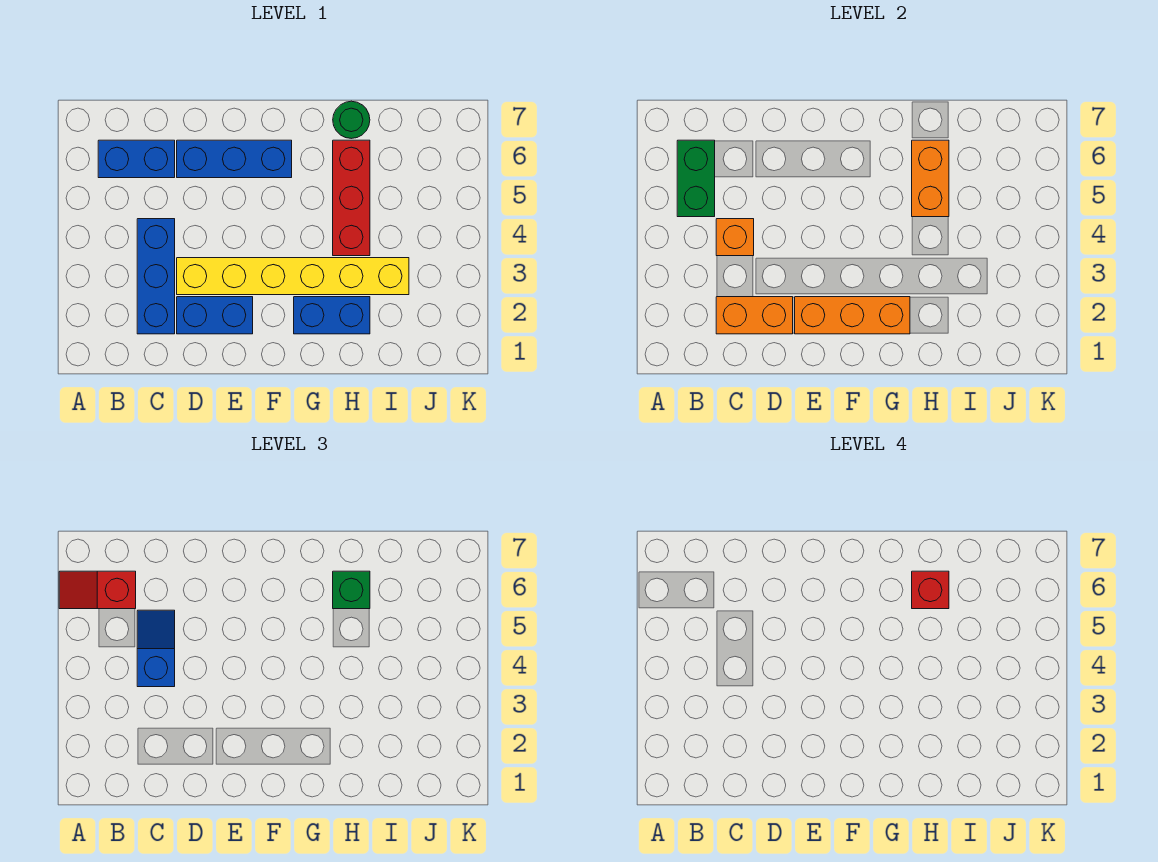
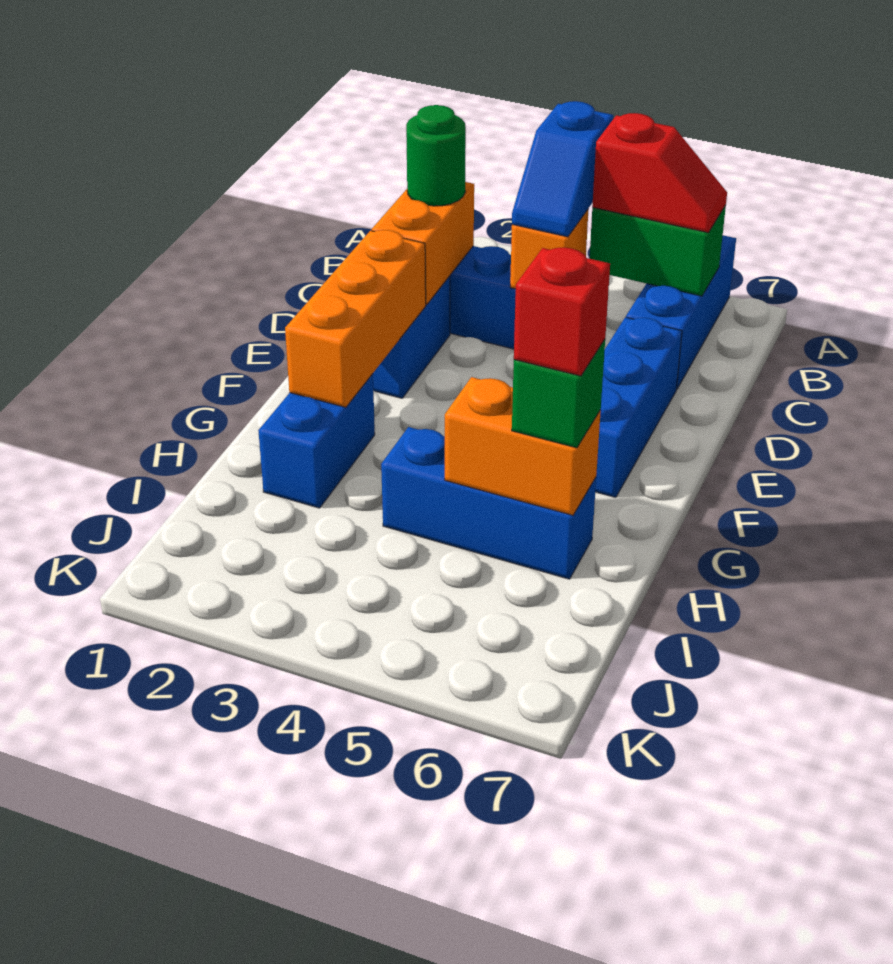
red slope A6:B6 level 3 top B -> red slope B5:B6 level 3 top 5
blue brick B6:C6 level 1 -> blue brick A6:C6 level 1
blue slope C4:C5 level 3 top 4 -> blue slope B4:C4 level 3 top B
yellow brick D3:I3 level 1 -> none
red brick H4:H6 level 1 -> blue brick H4:H6 level 1
green round brick H7 level 1 -> green round brick C2 level 3

